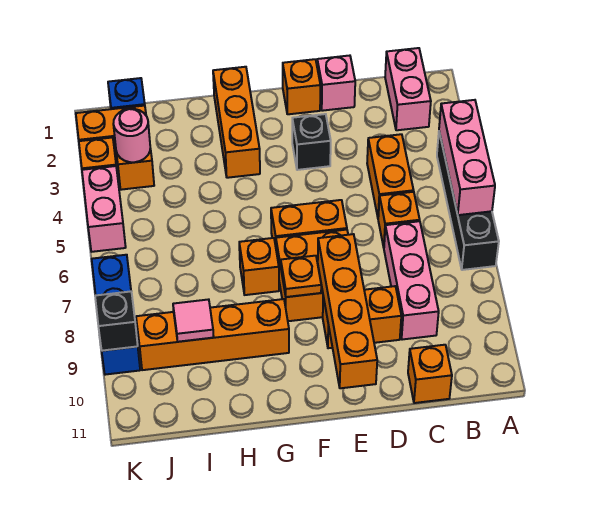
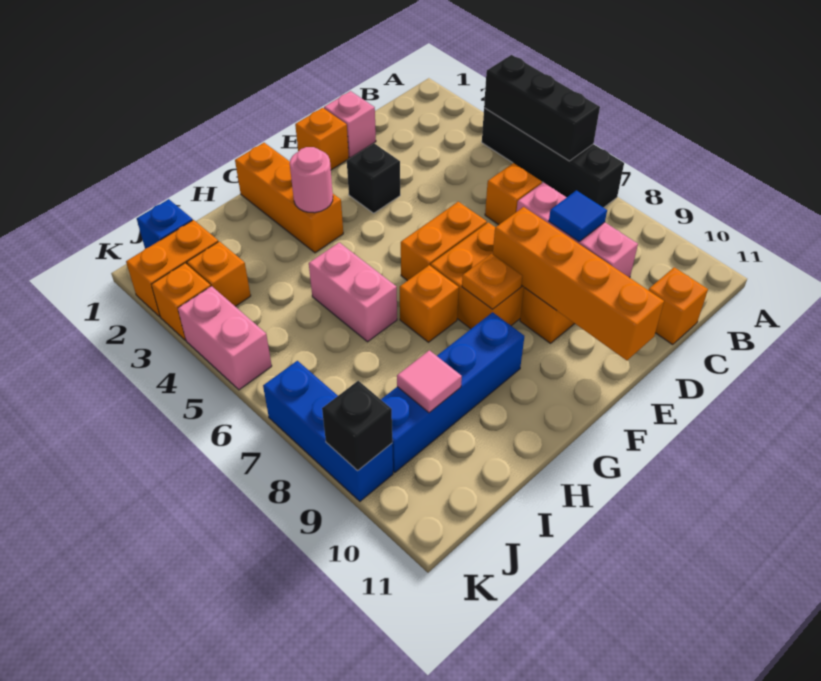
pink brick A4:A6 level 2 -> black brick A4:A6 level 2
pink brick B1:B2 level 1 -> pink brick H5:H6 level 1
orange brick C4:C5 level 1 -> none
none -> blue tile C8 level 2
orange brick G9:J9 level 1 -> blue brick G9:J9 level 1
pink round brick J3 level 2 -> pink round brick G3 level 2

